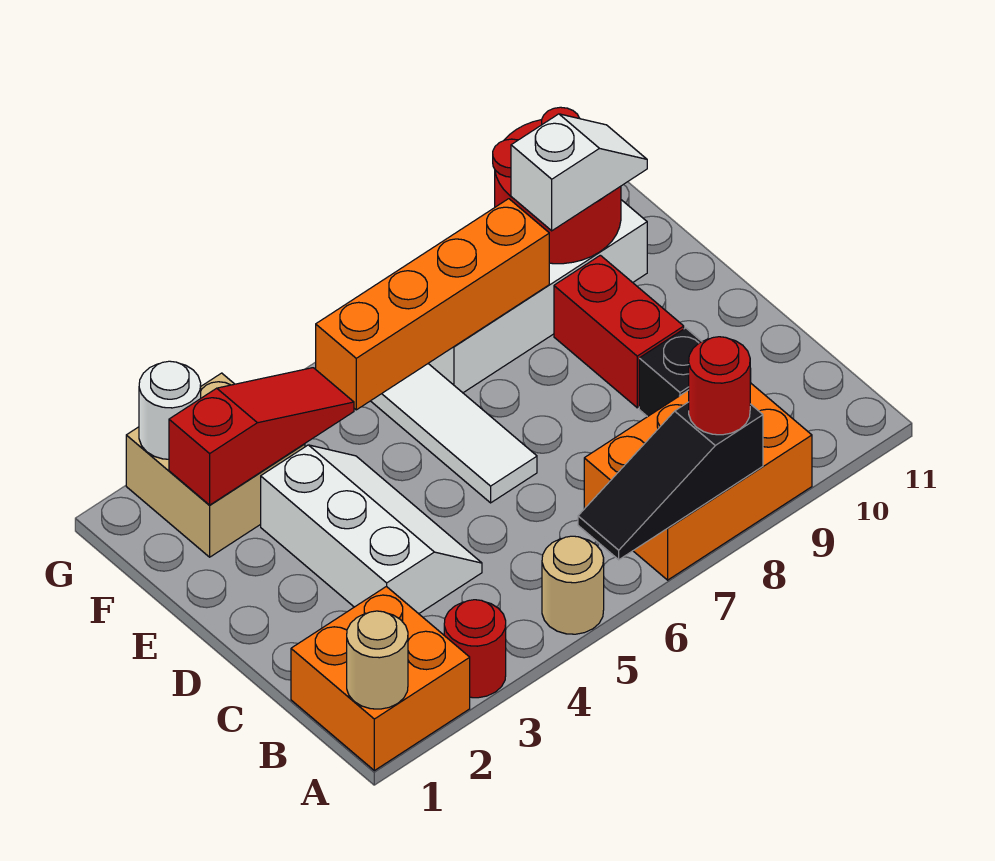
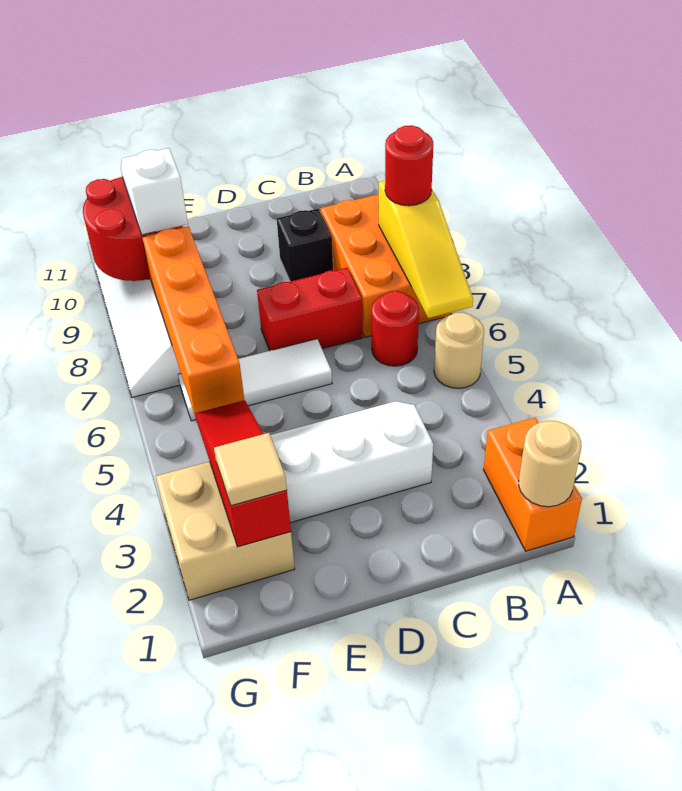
orange brick A1:B2 level 1 -> orange brick A1:A2 level 1
red round brick A3 level 1 -> red round brick B6 level 1
black slope A6:A8 level 2 top 8 -> yellow slope A6:A8 level 2 top 8
red brick D9:E9 level 1 -> red brick C7:D7 level 1
none -> tan tile F2 level 3
white round brick G2 level 2 -> none

